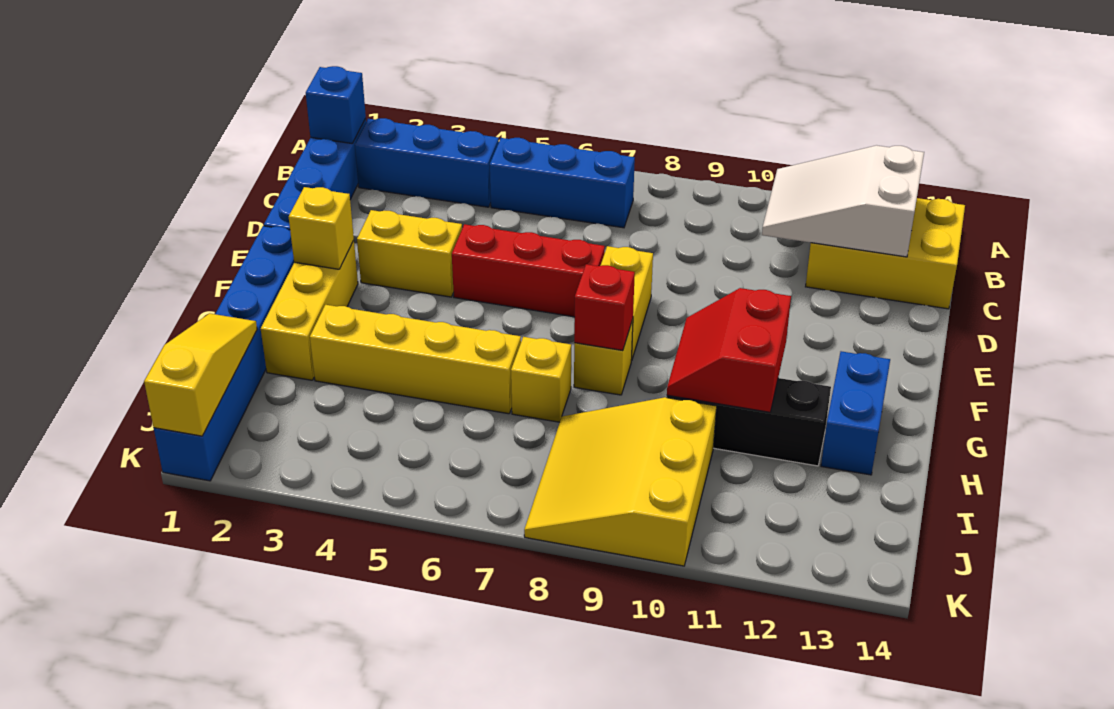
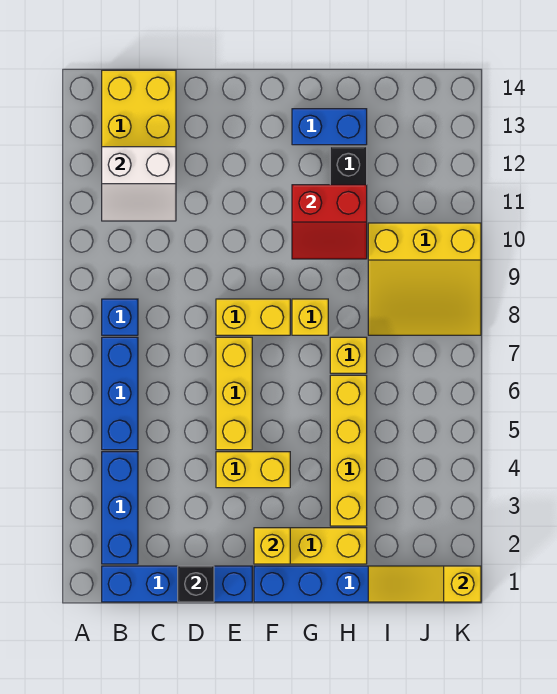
blue brick B1 level 2 -> blue brick B8 level 1
white slope B11:C13 level 2 top 13 -> white slope B11:C12 level 2 top 12
none -> black brick D1 level 2
yellow brick E3:E4 level 1 -> yellow brick E4:F4 level 1
red brick E5:E7 level 1 -> yellow brick E5:E7 level 1
red brick G8 level 2 -> none

